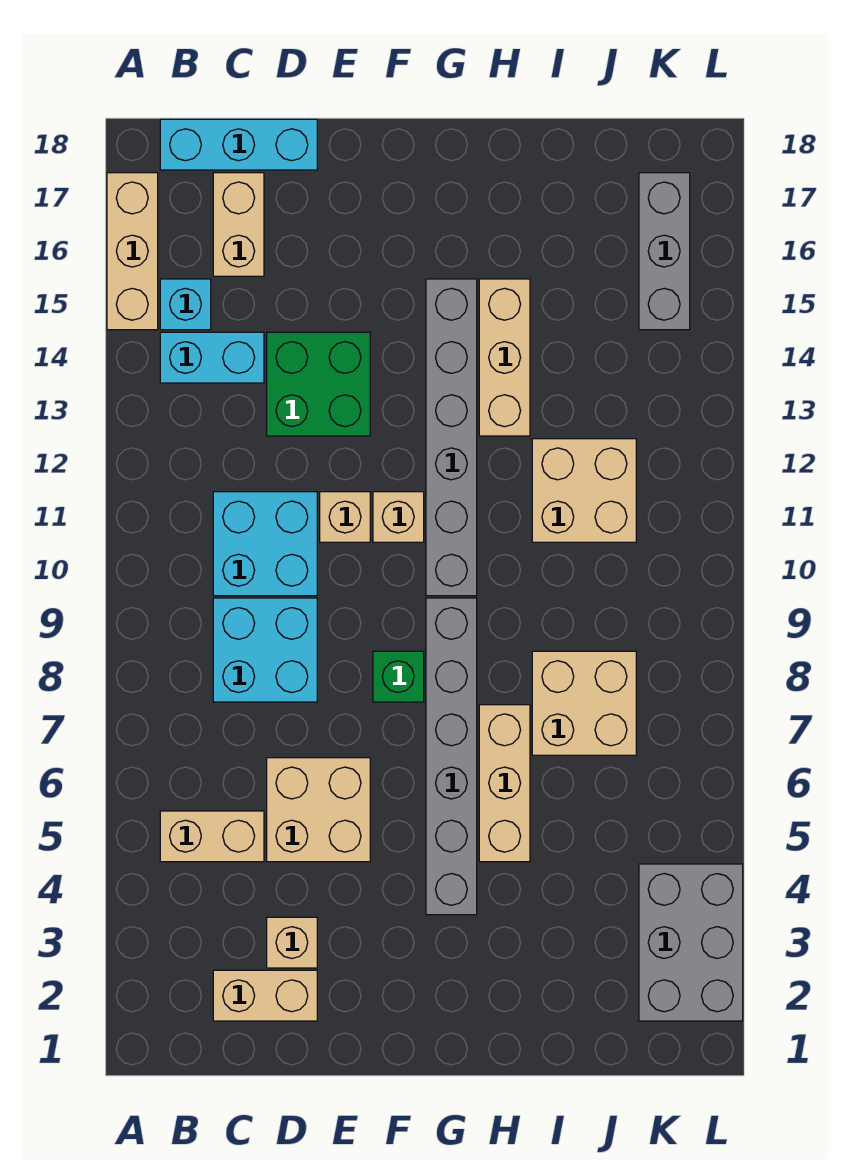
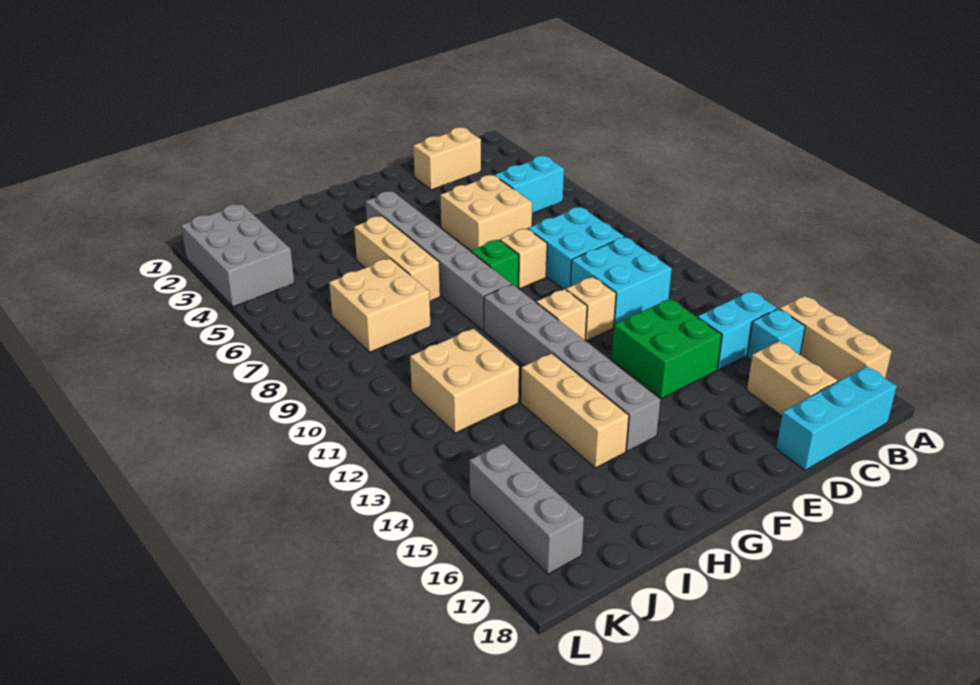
tan brick B5:C5 level 1 -> cyan brick B5:C5 level 1
tan brick D3 level 1 -> tan brick E8 level 1

